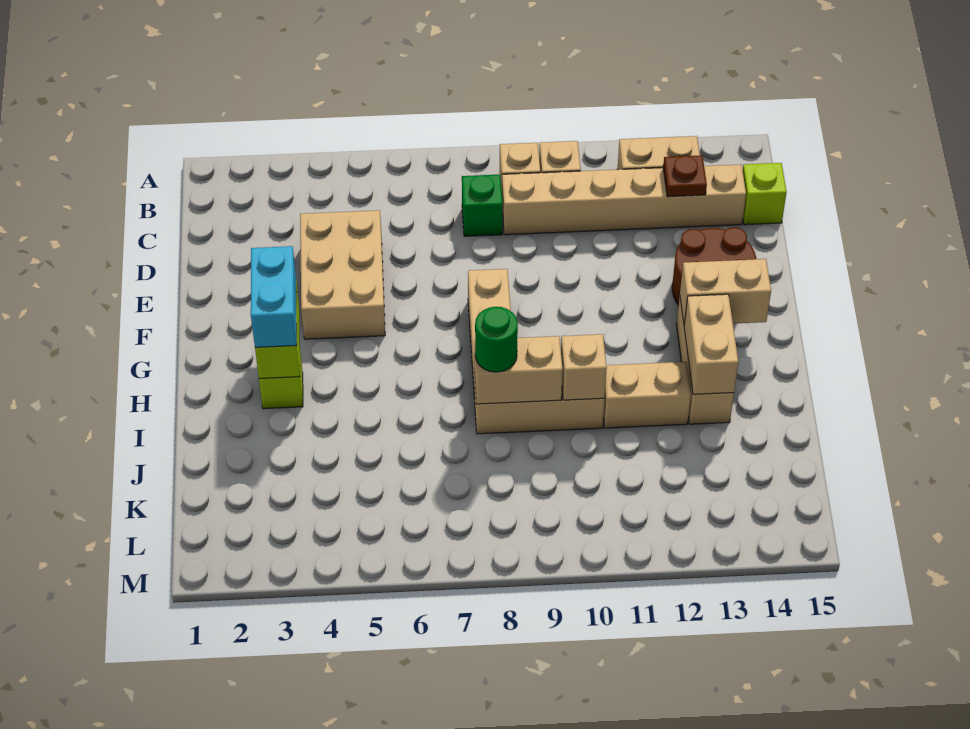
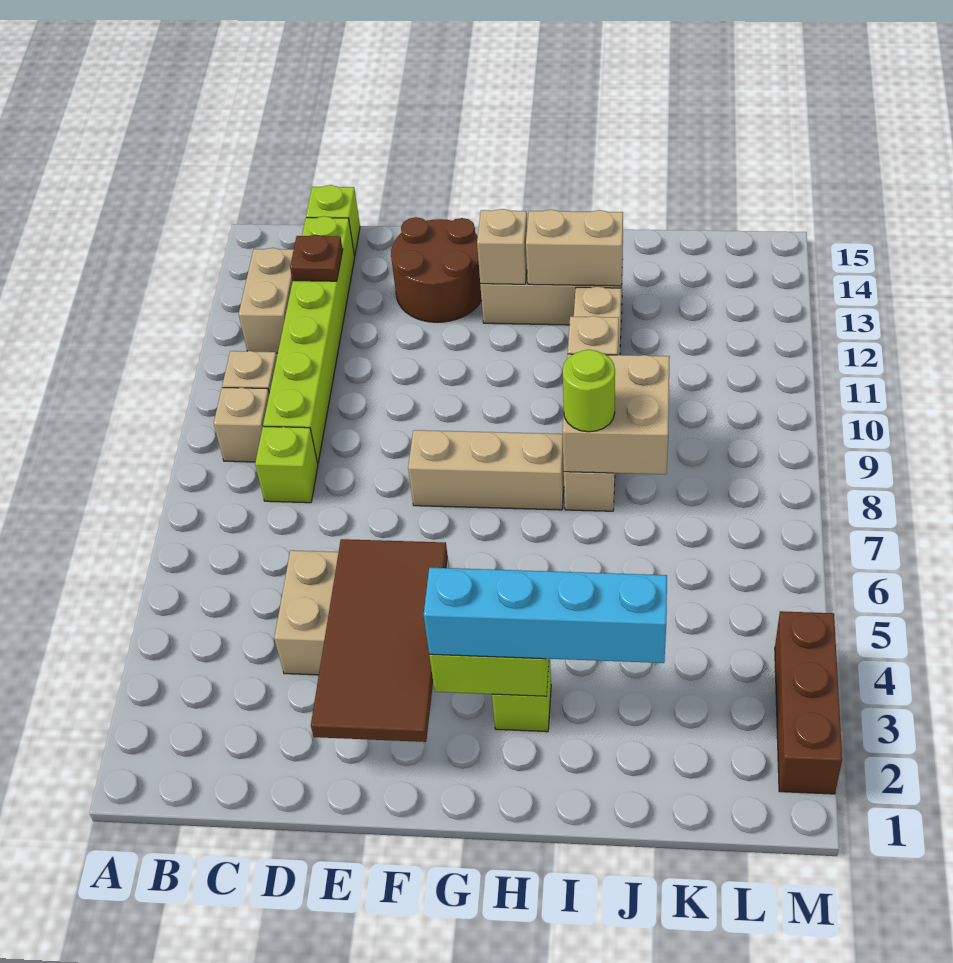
green brick C8 level 1 -> lime brick C8 level 1
tan brick C9:C14 level 1 -> lime brick C9:C14 level 1
none -> brown tile E2:F5 level 2
cyan brick G3:H3 level 3 -> cyan brick G3:J3 level 3
tan brick G13:G14 level 2 -> tan brick G13 level 2
tan brick I8:I9 level 2 -> tan brick I8:J9 level 2
green round brick I8 level 3 -> lime round brick I8 level 3
none -> brown brick M2:M4 level 1

